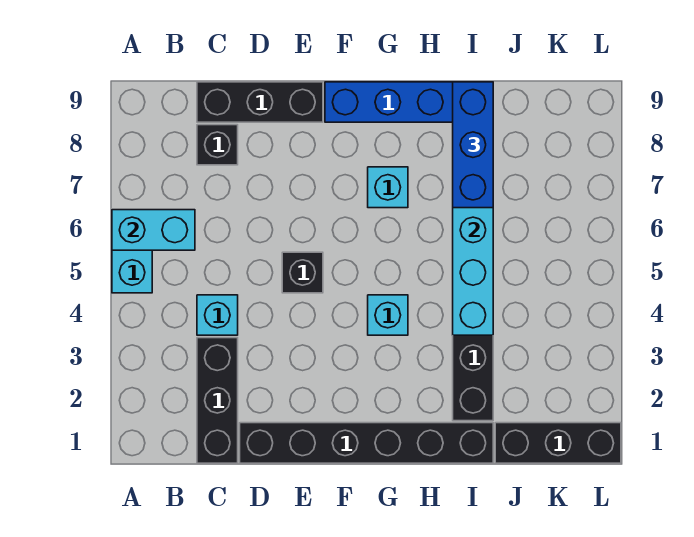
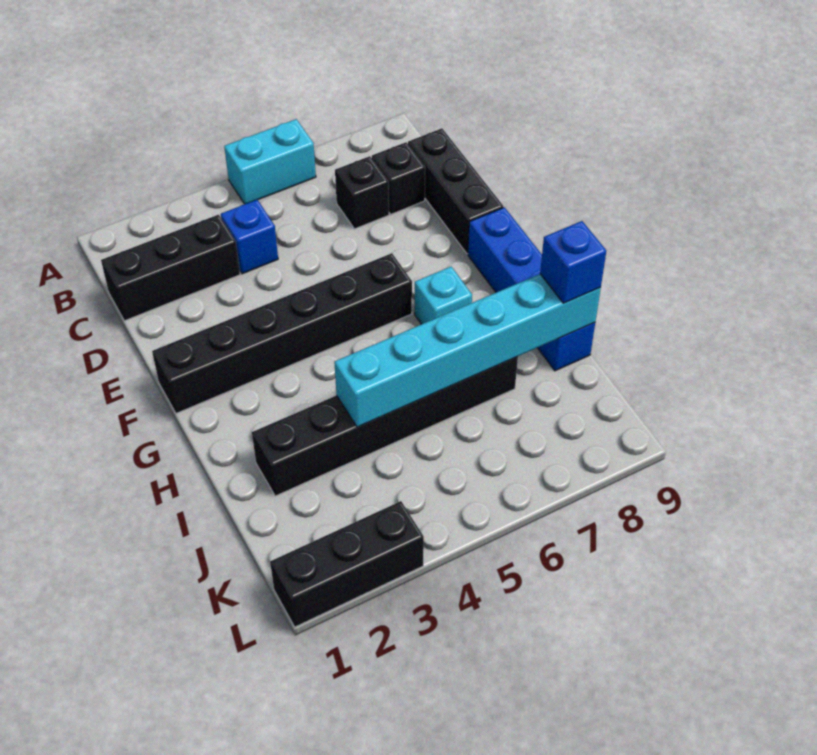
cyan brick A6:B6 level 2 -> none
cyan brick C4 level 1 -> blue brick C4 level 1
black brick D1:I1 level 1 -> black brick F1:F6 level 1
black brick E5 level 1 -> black brick C7 level 1
cyan brick G4 level 1 -> none
blue brick I7:I9 level 3 -> blue brick I9 level 3
black brick J1:L1 level 1 -> black brick L1:L3 level 1

